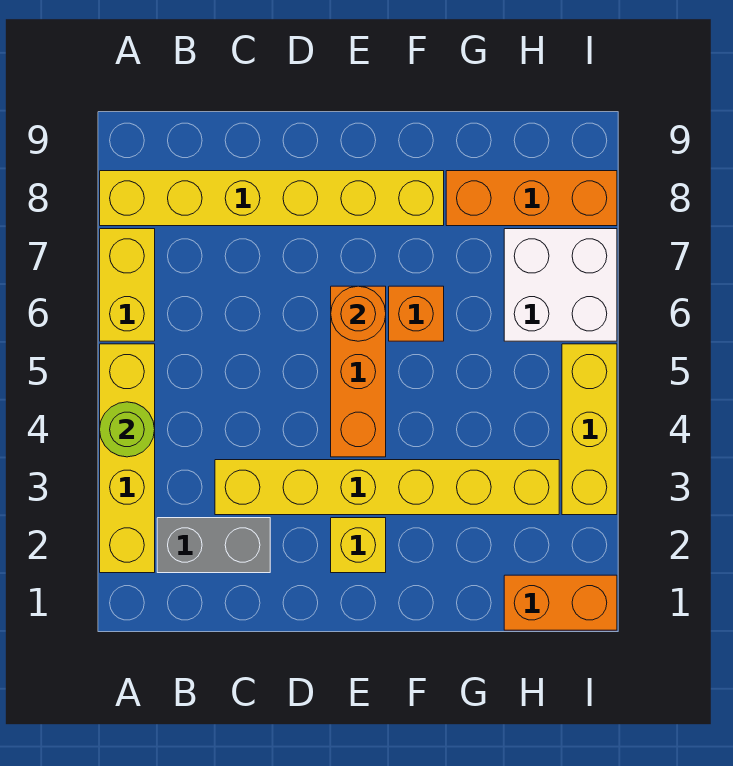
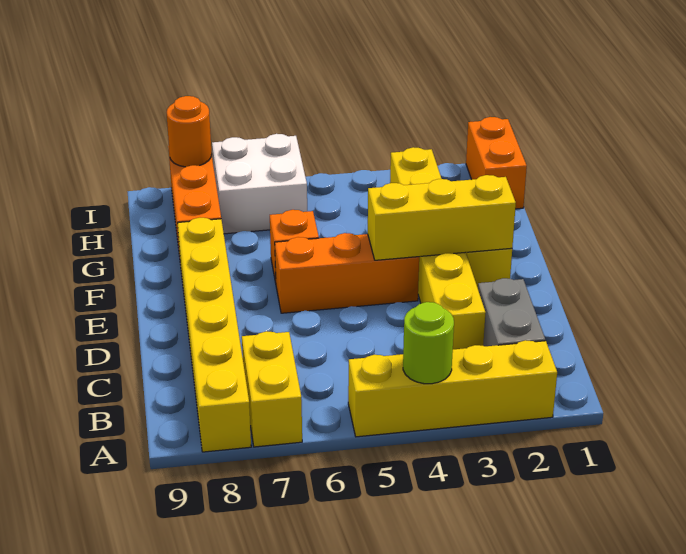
yellow brick A6:A7 level 1 -> yellow brick A7:B7 level 1
orange round brick E6 level 2 -> orange round brick I8 level 2
yellow brick I3:I5 level 1 -> yellow brick E2:E4 level 2

